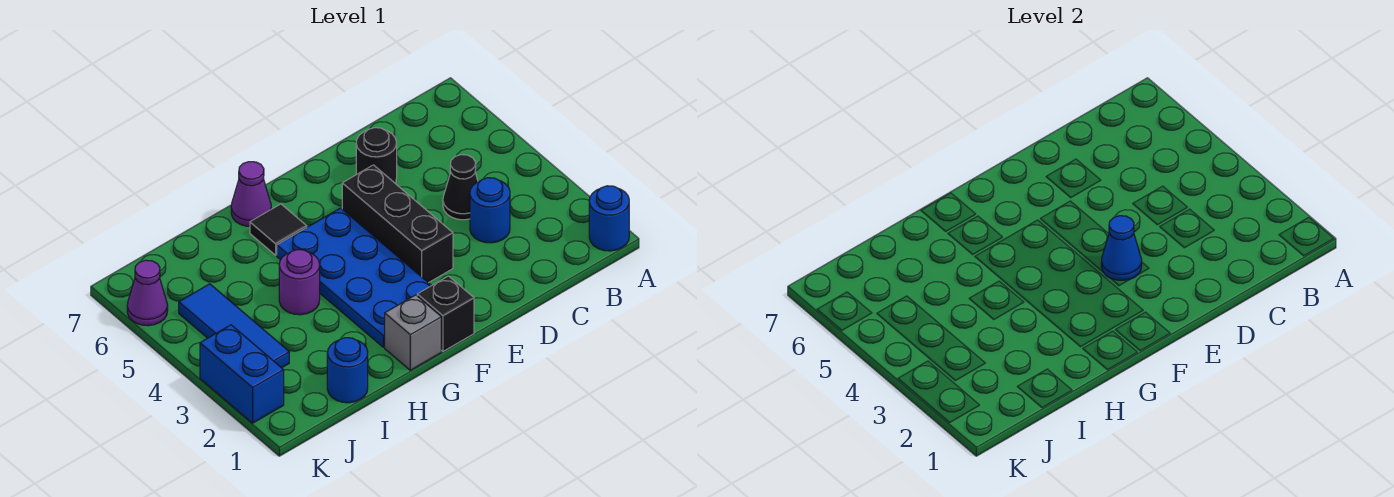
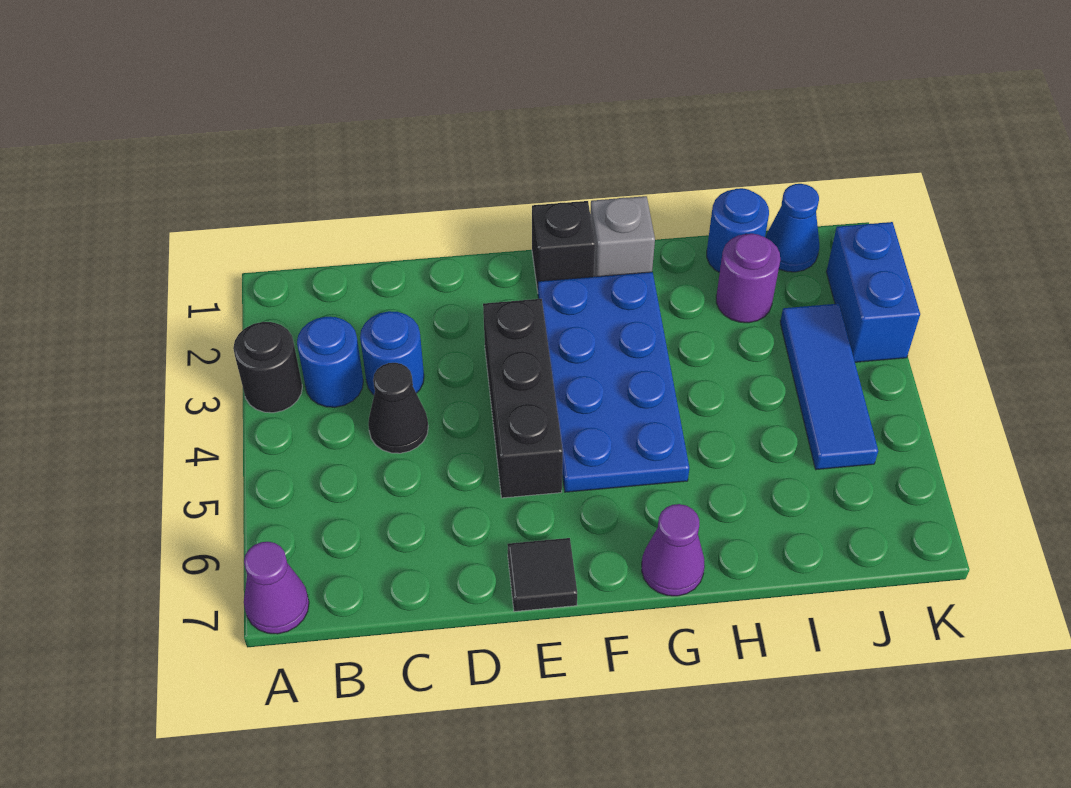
blue round brick A1 level 1 -> blue round brick B3 level 1
black round brick D6 level 1 -> black round brick A3 level 1
blue cone E3 level 2 -> blue cone J1 level 1
black tile G6 level 1 -> black tile E7 level 1
purple round brick H4 level 1 -> purple round brick I2 level 1
purple cone K6 level 1 -> purple cone A7 level 1

